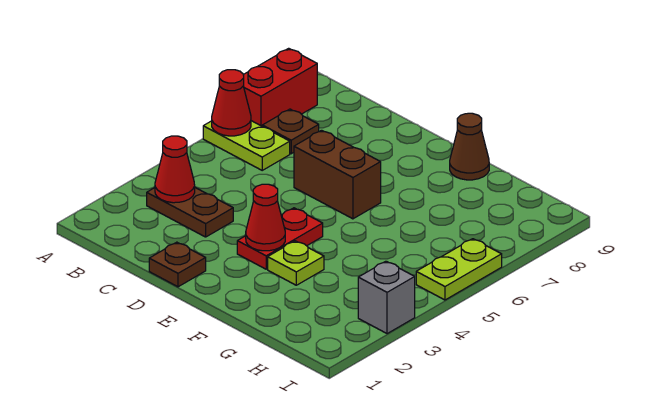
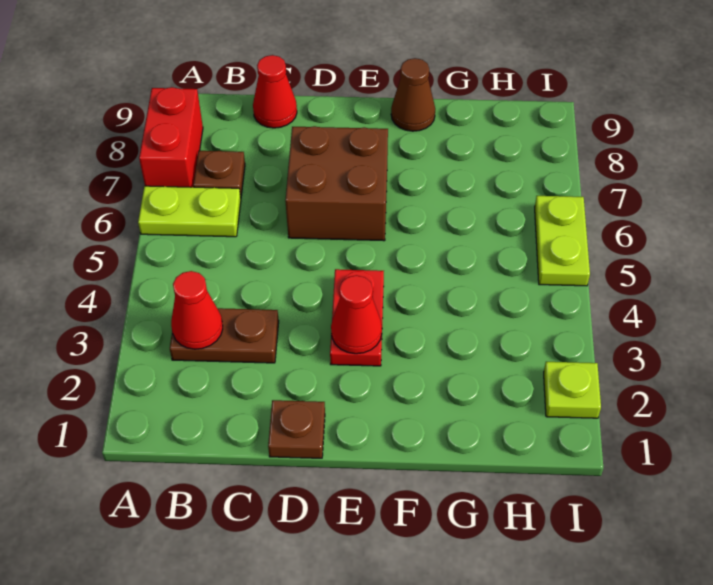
red cone A6 level 2 -> red cone C9 level 1
brown brick D6:E6 level 1 -> brown brick D6:E7 level 1
lime plate F3 level 1 -> lime plate I2 level 1
grey brick I3 level 1 -> none

